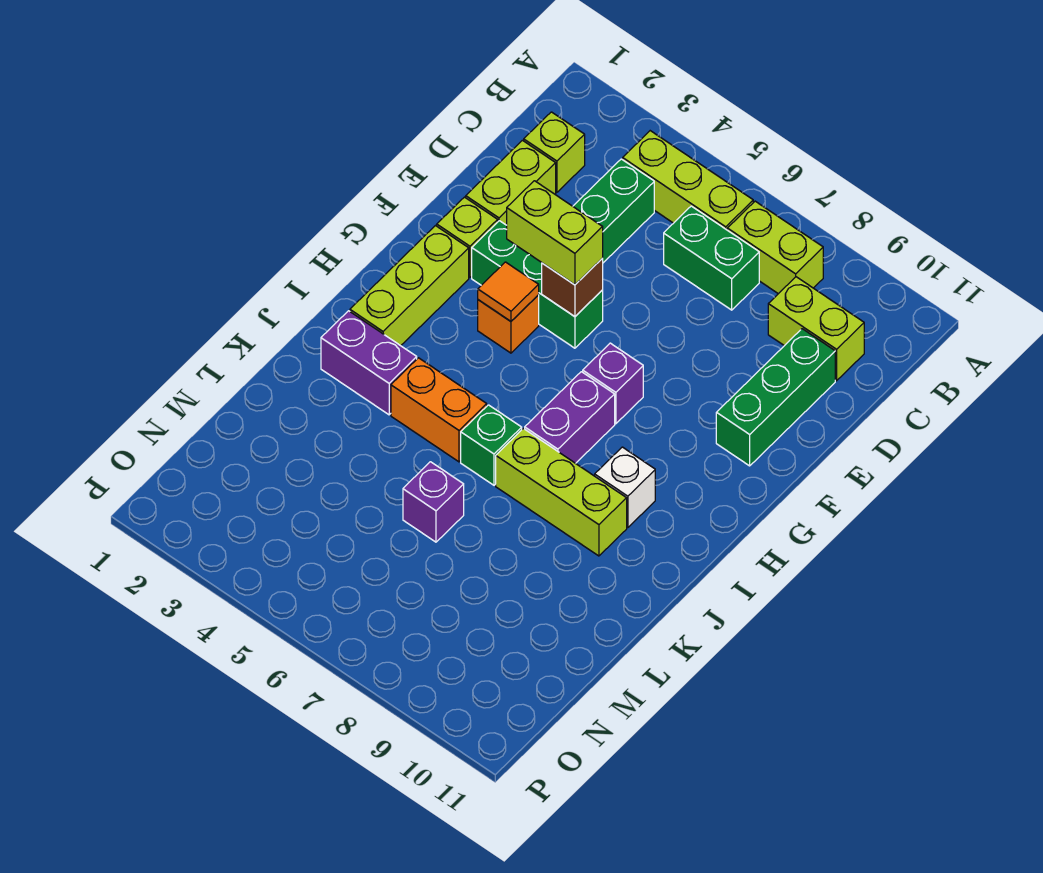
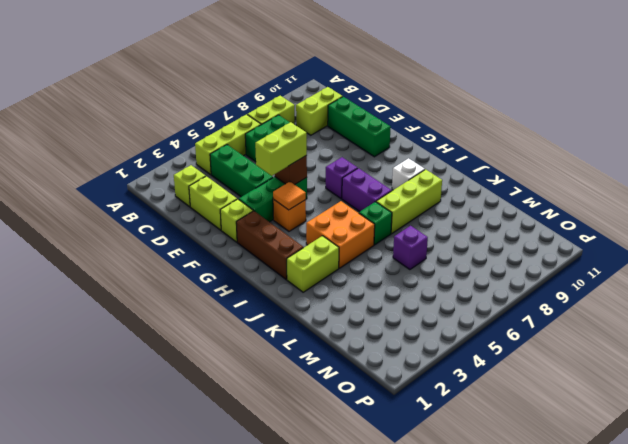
lime brick G2:I2 level 1 -> brown brick G2:I2 level 1
purple brick J2:J3 level 1 -> lime brick J2:J3 level 1
orange brick J4:J5 level 1 -> orange brick I4:J5 level 1

